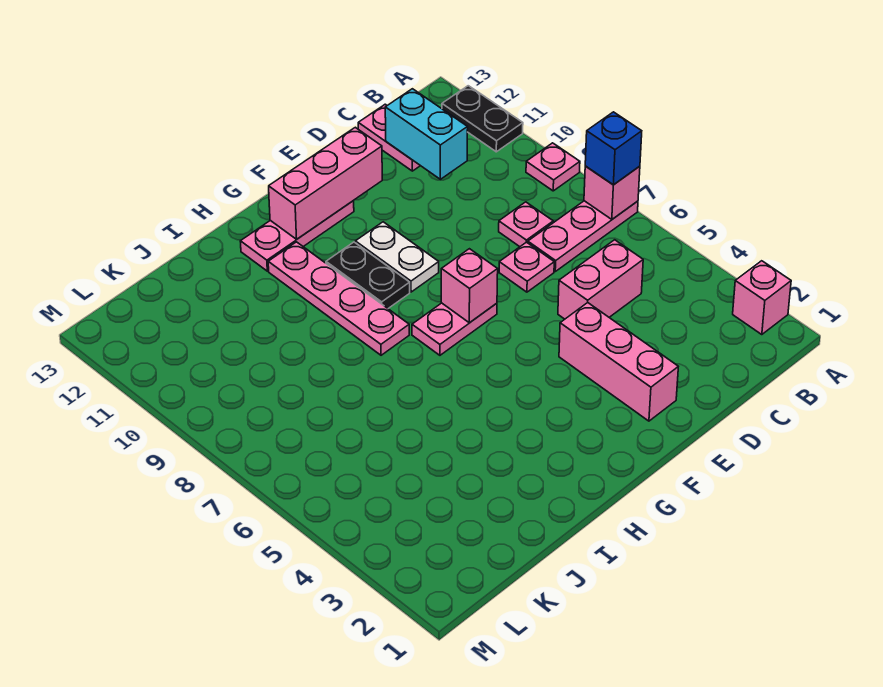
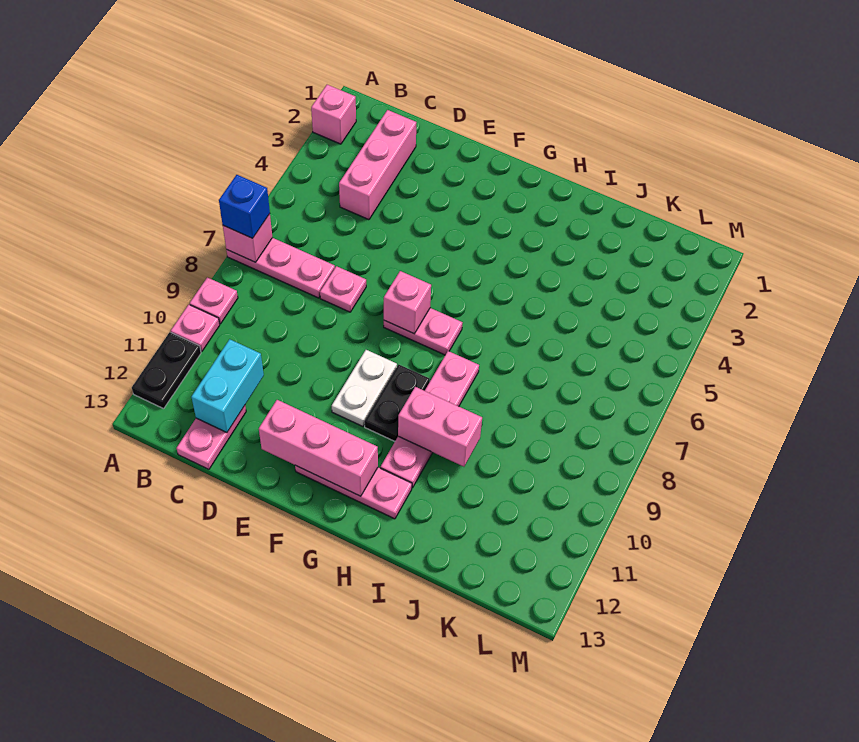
pink brick C5:D5 level 1 -> pink brick H10:I10 level 2
pink plate C8 level 1 -> pink plate A10 level 1
pink brick E2:E4 level 1 -> pink brick C2:C4 level 1

